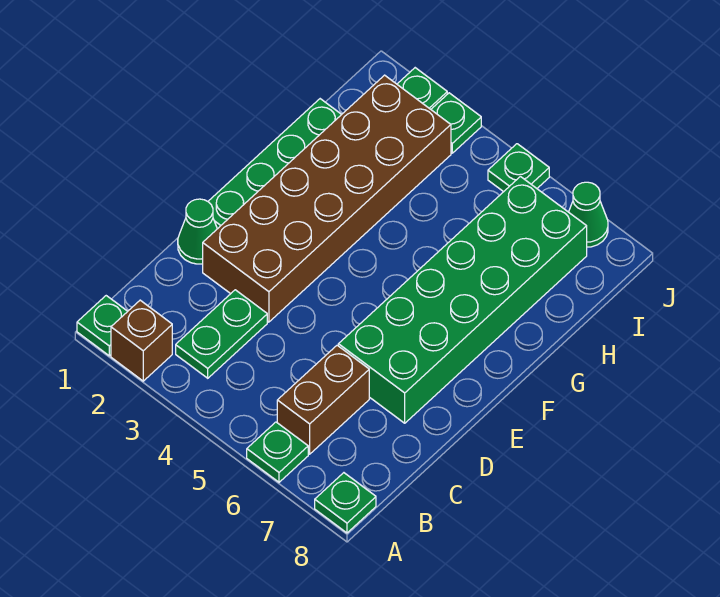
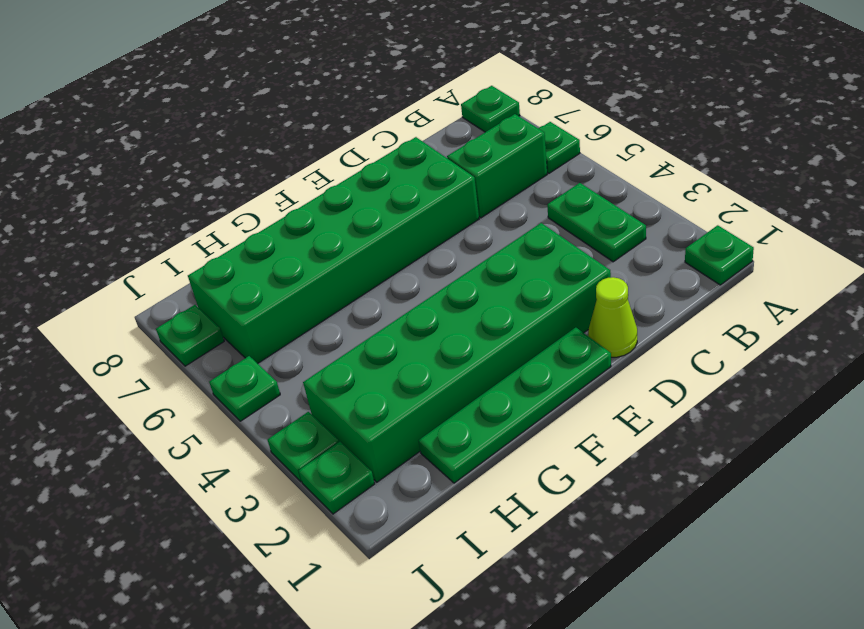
brown brick A2 level 1 -> none
green plate B3:C3 level 1 -> green plate B3:B4 level 1
brown brick B6:C6 level 1 -> green brick B6:C6 level 1
green cone D1 level 1 -> lime cone D1 level 1
brown brick D2:I3 level 1 -> green brick D2:I3 level 1
green cone J7 level 1 -> green plate J7 level 1

